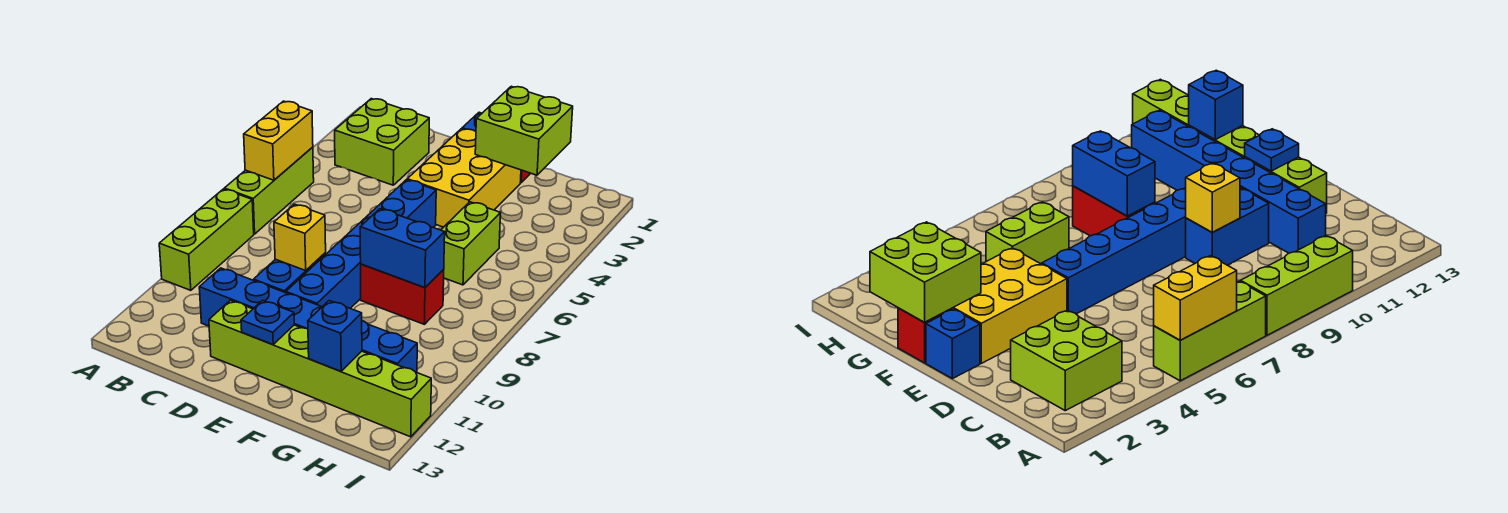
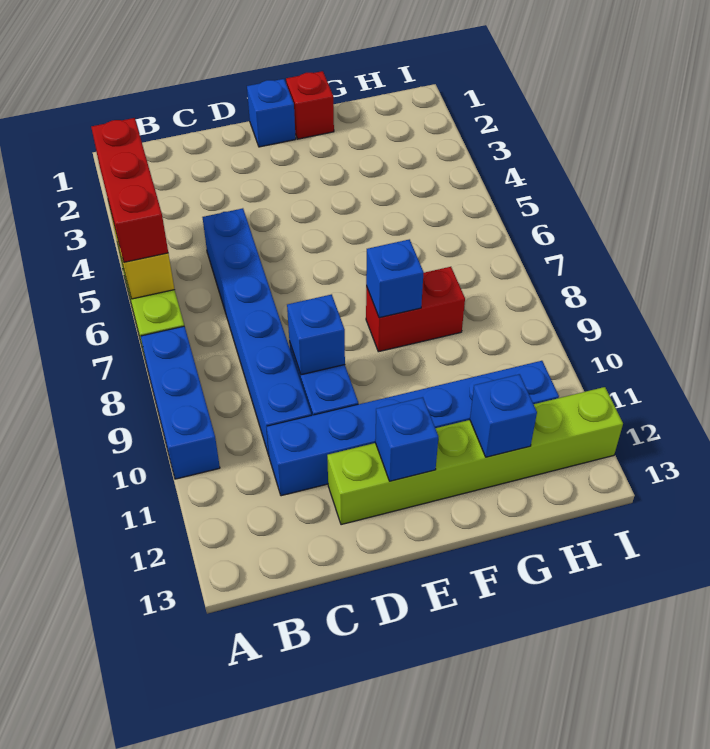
none -> red brick A4:A6 level 3
lime brick A8:A10 level 1 -> blue brick A8:A10 level 1
lime brick B2:C3 level 1 -> none
yellow brick D9 level 2 -> blue brick D9 level 2
yellow brick E2:F4 level 1 -> none
blue brick E5:E10 level 1 -> blue brick C5:C10 level 1
blue plate E12 level 2 -> blue brick E12 level 2
lime brick F1:G2 level 2 -> none
blue brick F8:G8 level 2 -> blue brick F8 level 2
lime brick G5:G6 level 1 -> none

